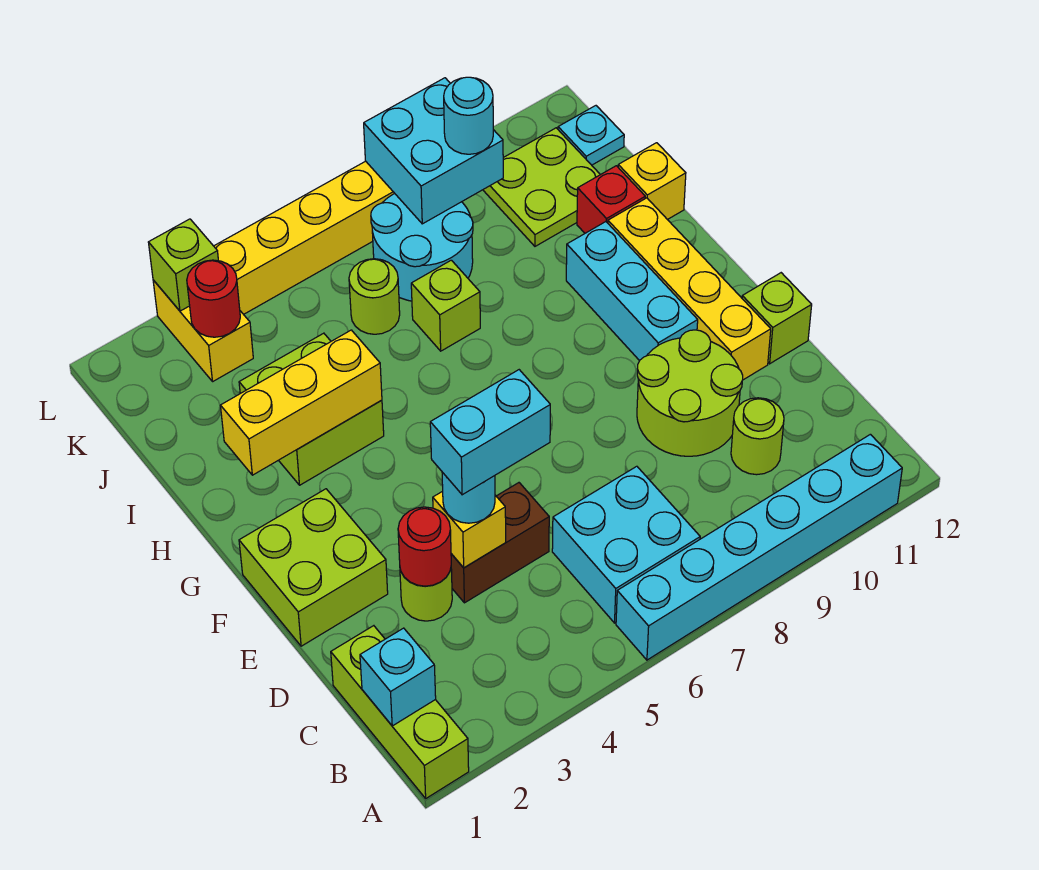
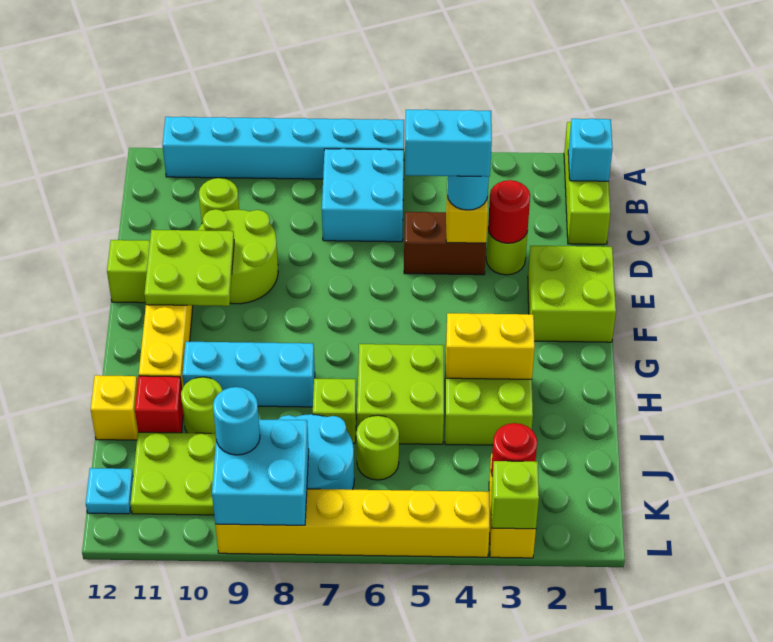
none -> lime plate E10:F11 level 2
cyan brick F10:H10 level 1 -> cyan brick H8:H10 level 1
yellow brick H2:H4 level 2 -> yellow brick H3:H4 level 2
none -> lime brick H5:I6 level 1
none -> lime round brick I10 level 1

